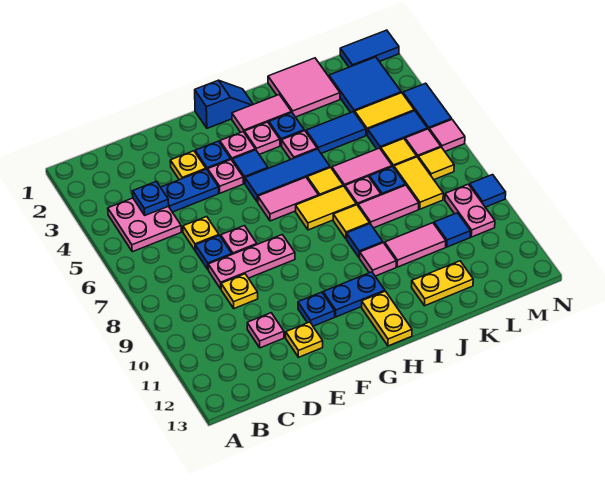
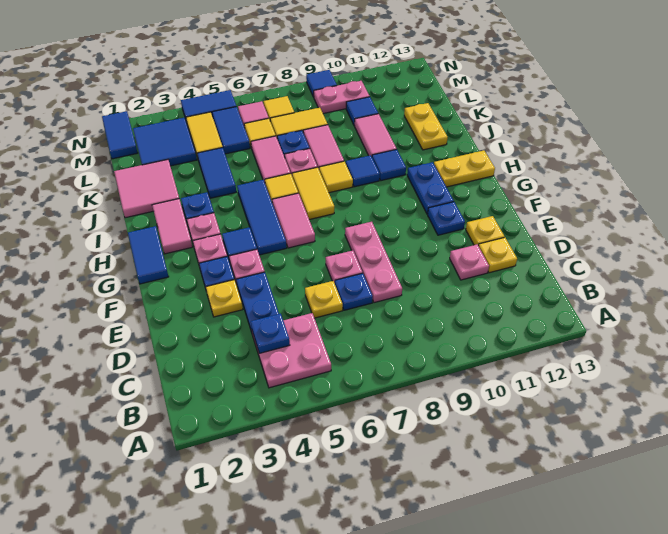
yellow plate D9 level 1 -> yellow plate D12 level 1
blue slope G1:H1 level 1 top G -> blue tile G1:H1 level 1
pink plate I4 level 1 -> none
pink tile I10 level 1 -> blue tile I10 level 1
pink tile N6 level 1 -> none

